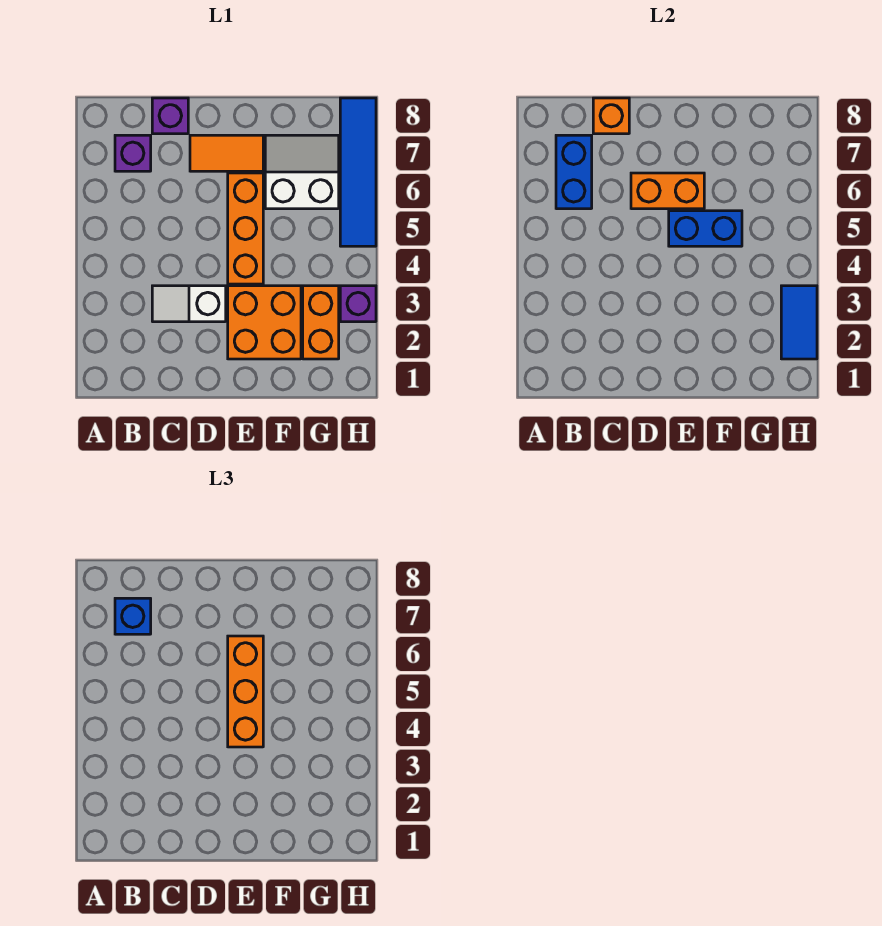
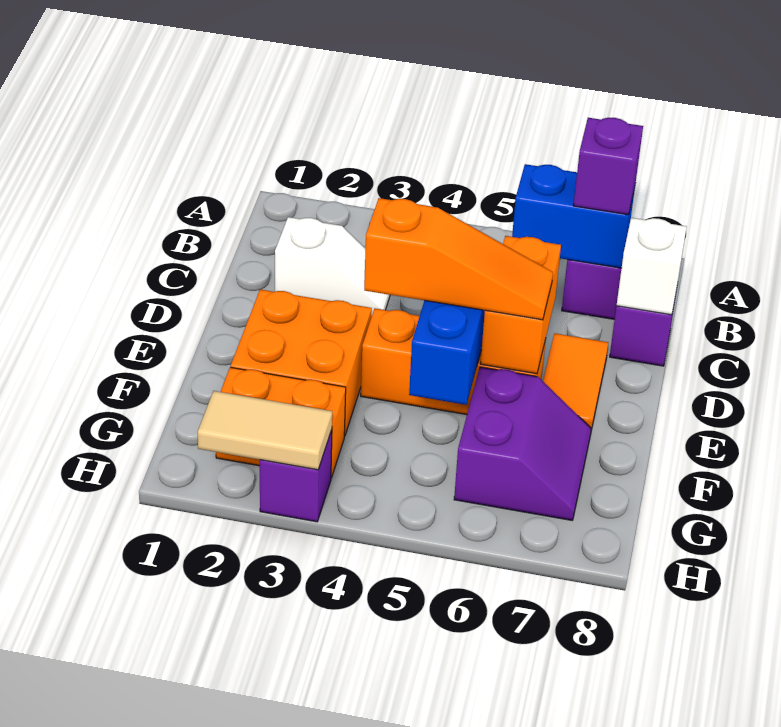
blue brick B7 level 3 -> purple brick B7 level 3
white slope C3:D3 level 1 top D -> white slope C2:C3 level 1 top 2
orange brick C8 level 2 -> white brick C8 level 2
orange brick E4:E6 level 3 -> orange slope E4:E6 level 3 top 4
white slope F6:G7 level 1 top 6 -> purple slope F6:G7 level 1 top 6
blue tile H2:H3 level 2 -> tan tile H2:H3 level 2
blue tile H5:H8 level 1 -> none

